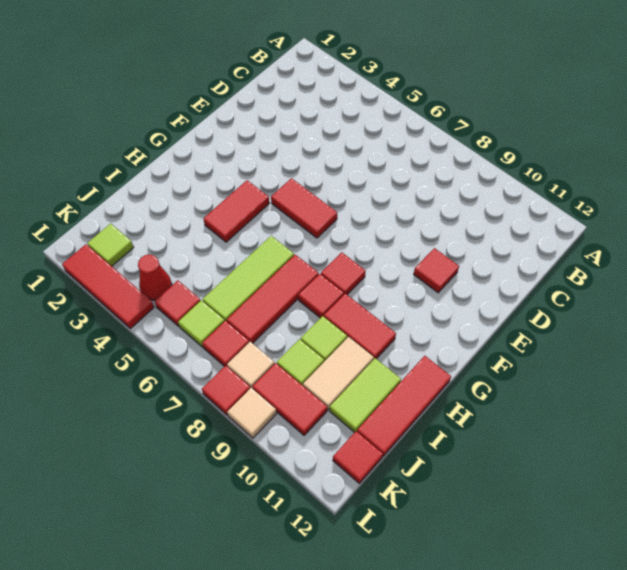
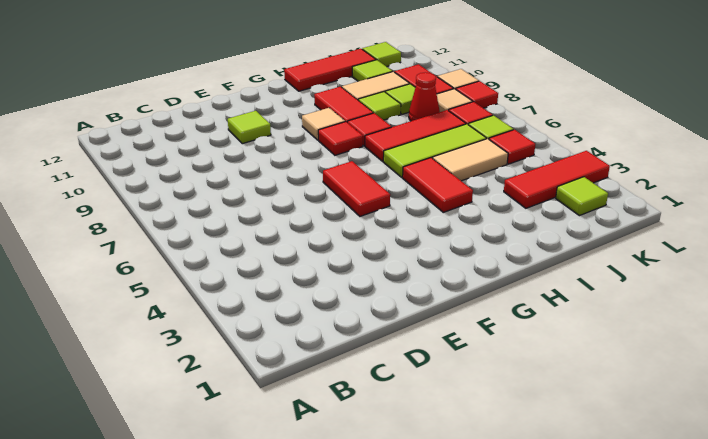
red tile E10 level 1 -> lime tile E10 level 1
red tile G4:H4 level 1 -> red tile H4:H5 level 1
none -> tan tile G9 level 1
none -> tan tile I5:J5 level 1
lime tile I11:J11 level 1 -> lime tile J11 level 1
red cone K4 level 1 -> red cone J8 level 1
red tile K12 level 1 -> lime tile K12 level 1
red tile L2:L4 level 1 -> red tile J3:L3 level 1

